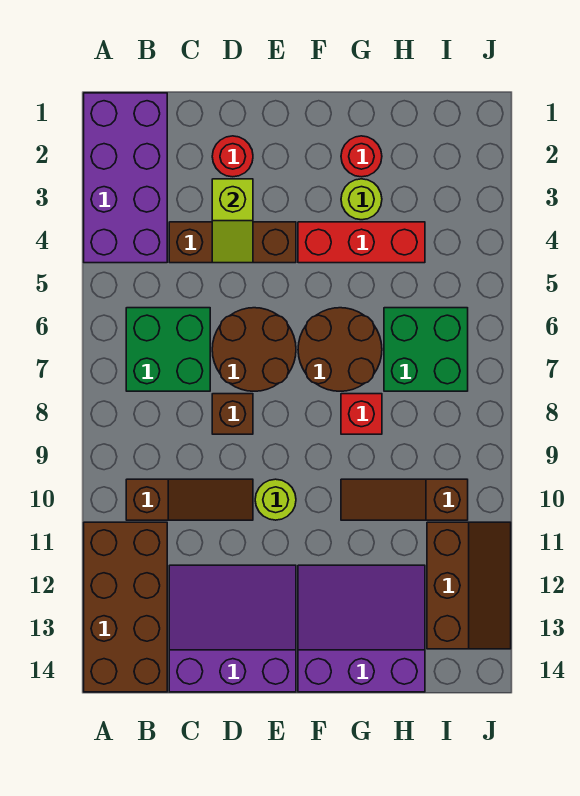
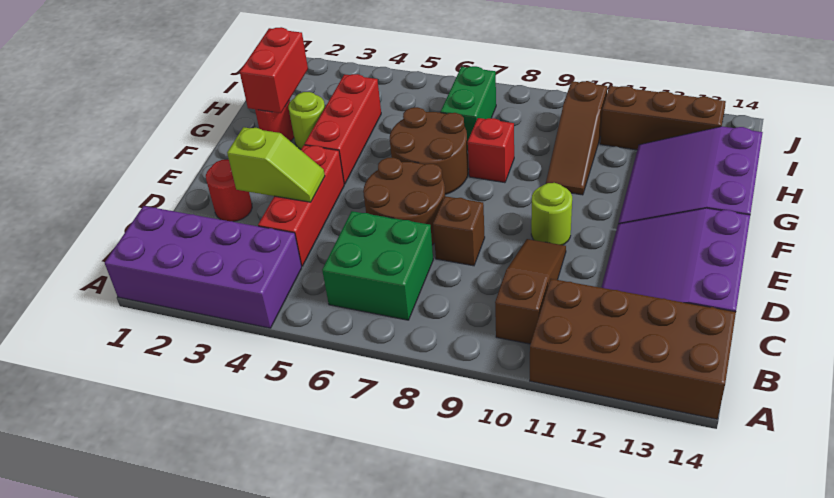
brown brick C4:E4 level 1 -> red brick C4:E4 level 1
none -> red brick G2:H2 level 2
green brick H6:I7 level 1 -> green brick H7:I7 level 1

